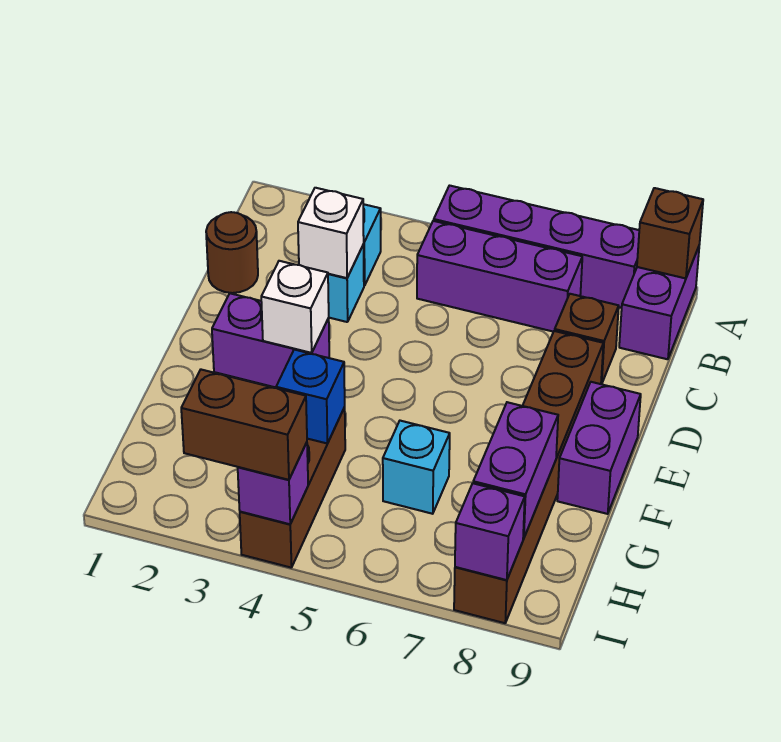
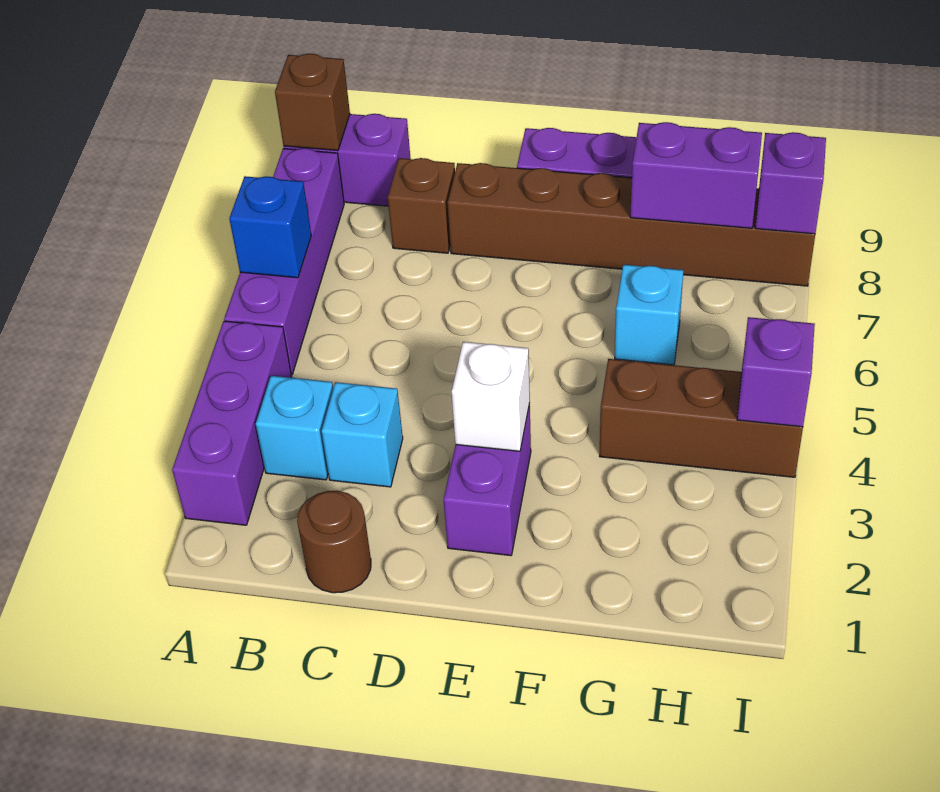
purple brick B5:B7 level 1 -> purple brick A2:A4 level 1
white brick C3 level 2 -> none
blue brick G4 level 2 -> blue brick A6 level 2
brown brick I3:I4 level 3 -> none

